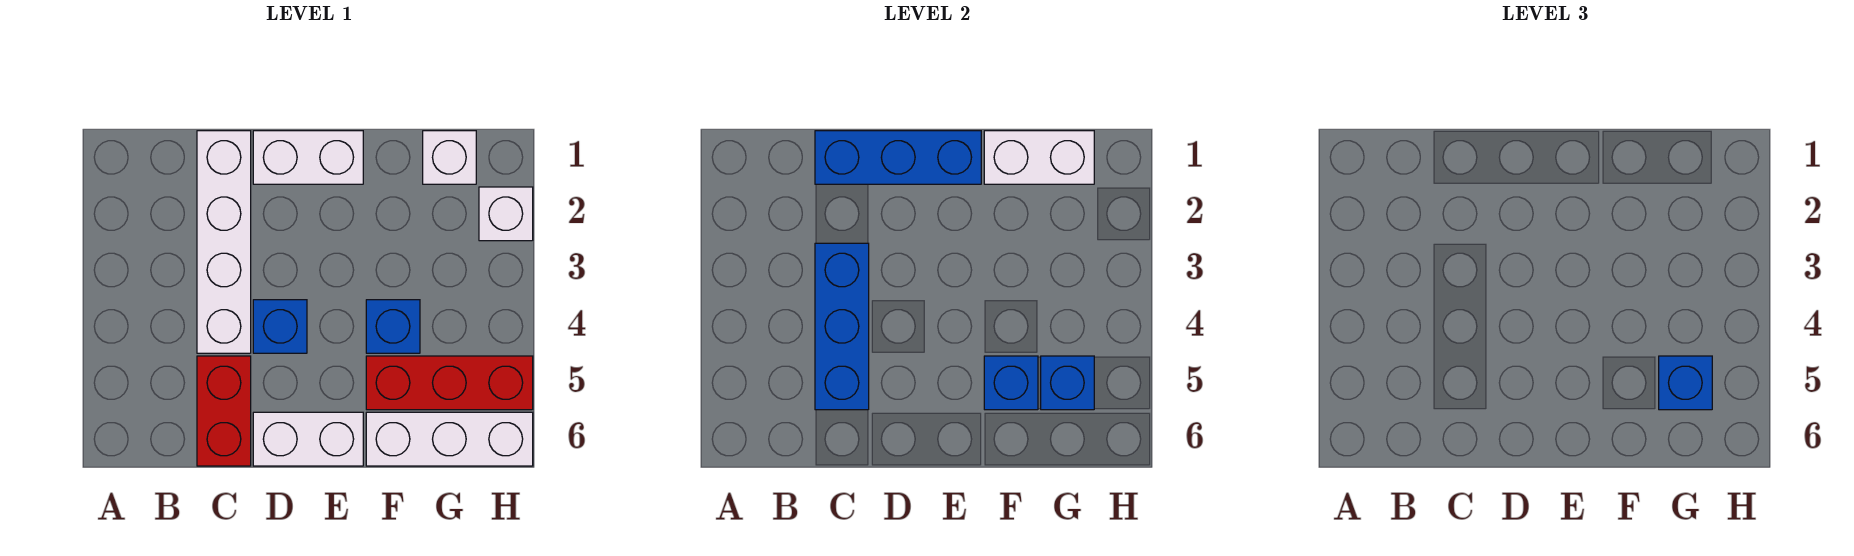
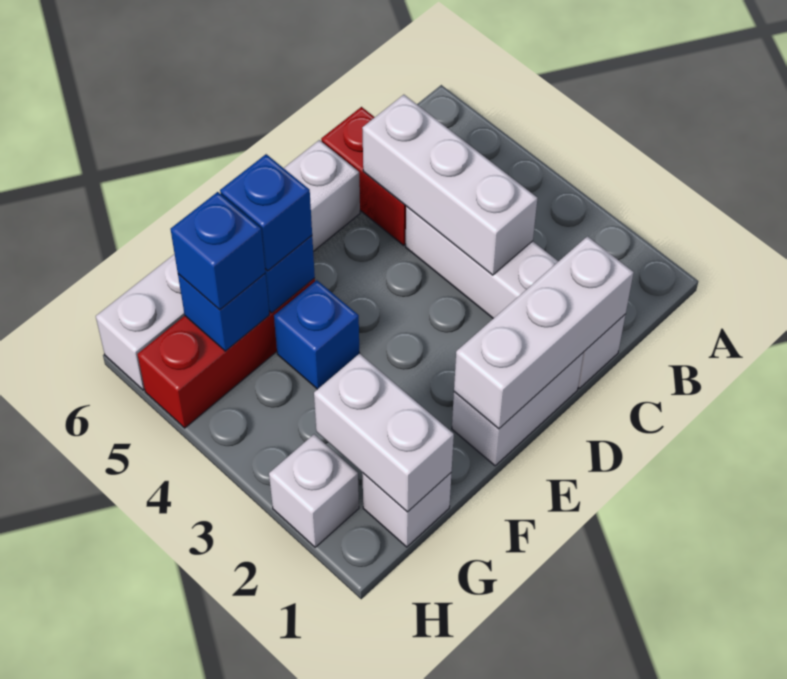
blue brick C1:E1 level 2 -> white brick C1:E1 level 2
blue brick C3:C5 level 2 -> white brick C3:C5 level 2
blue brick D4 level 1 -> blue brick F5 level 3
white brick F1:G1 level 2 -> white brick G1:G2 level 2

